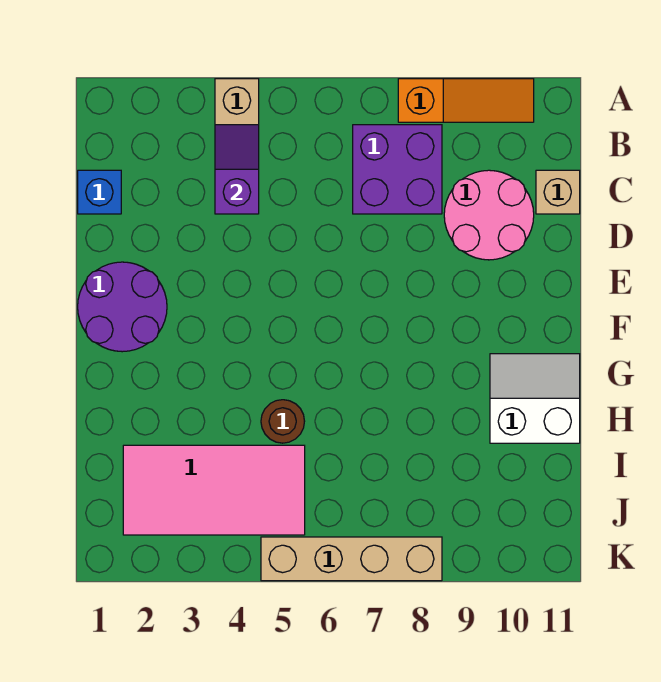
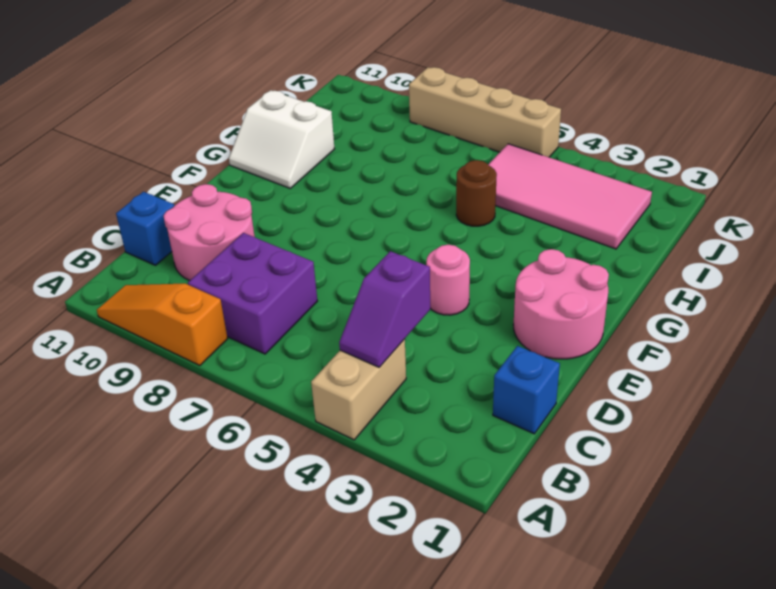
tan brick C11 level 1 -> blue brick C11 level 1
purple round brick E1:F2 level 1 -> pink round brick E1:F2 level 1
none -> pink round brick E4 level 1

